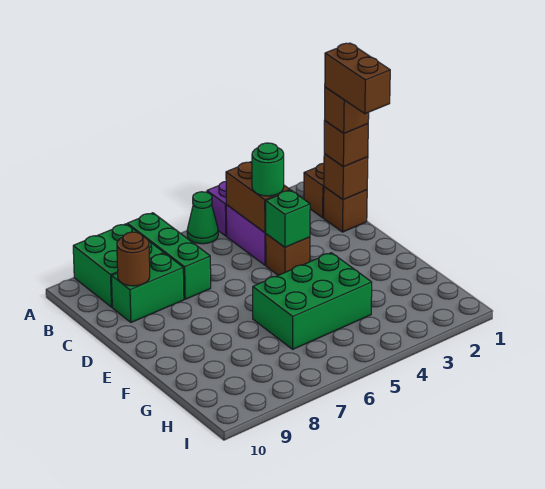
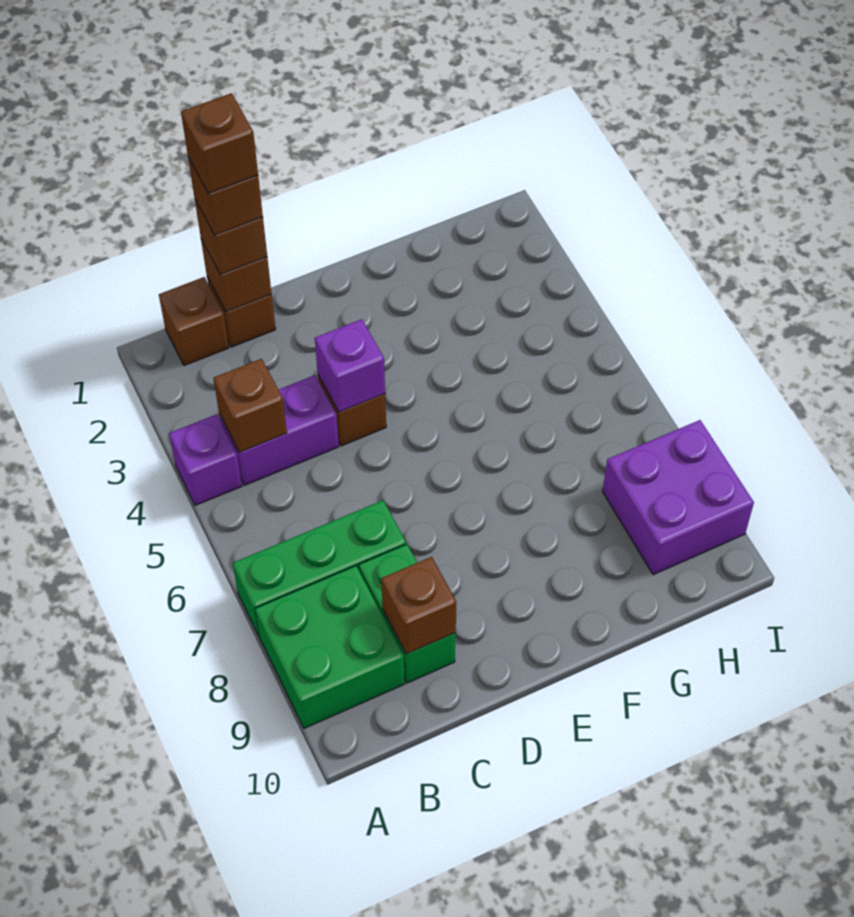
green cone A5 level 1 -> none
brown brick B4:C4 level 2 -> brown brick B4 level 2
brown brick C1:D1 level 5 -> brown brick C1 level 5
green round brick C4 level 3 -> none
brown round brick C9 level 2 -> brown brick C9 level 2
green brick D4 level 2 -> purple brick D4 level 2
green brick F4:G6 level 1 -> none
none -> purple brick H8:I9 level 1

